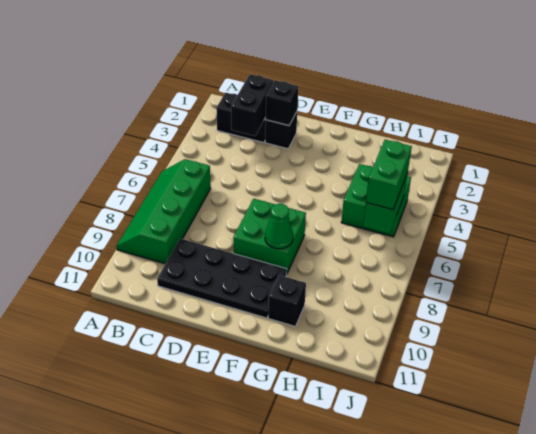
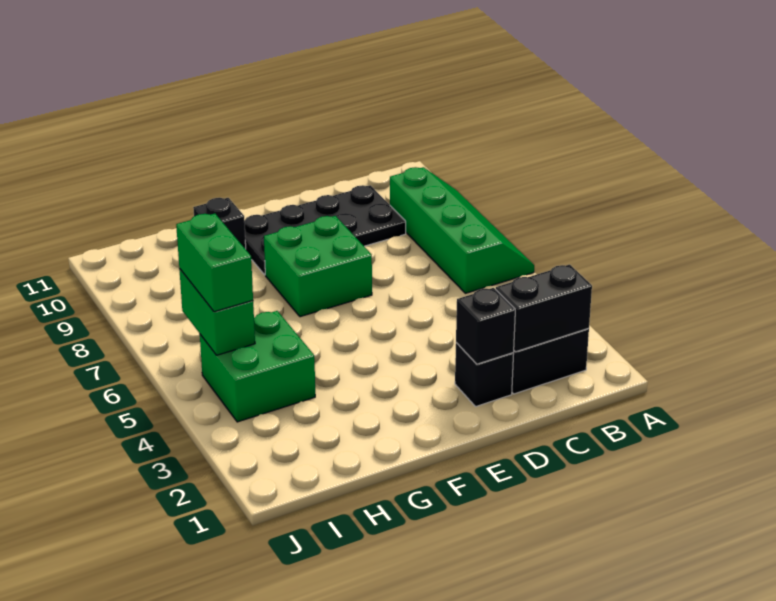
black brick C2:C3 level 2 -> black brick B2:C2 level 2
green cone F8 level 2 -> none

